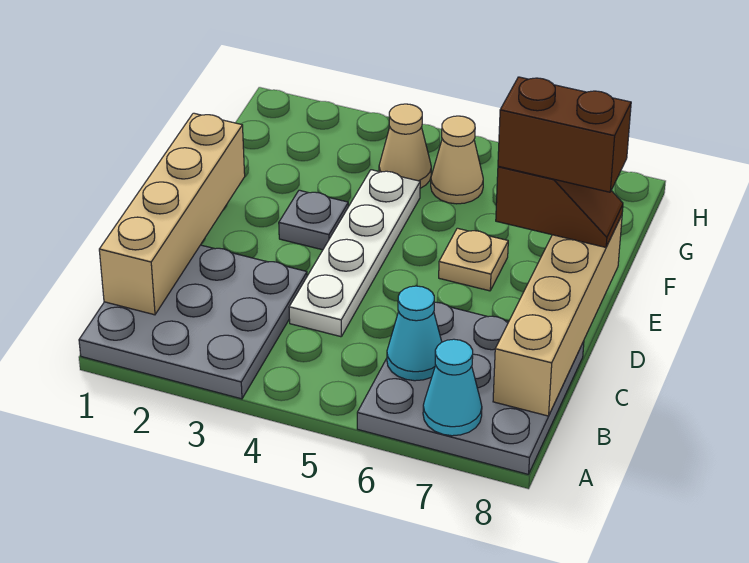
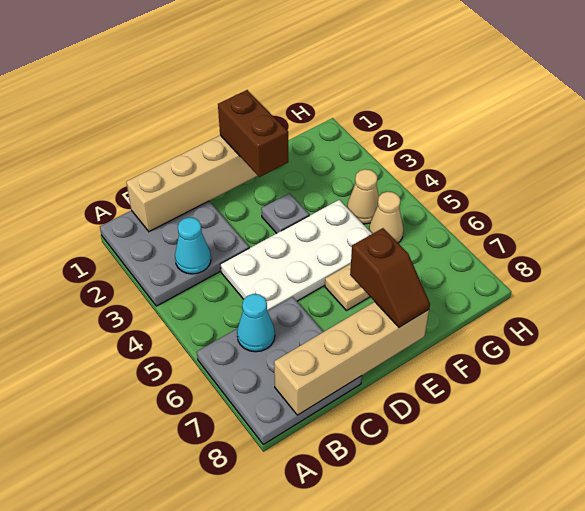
cyan cone A7 level 2 -> cyan cone B3 level 2
white plate C4:F4 level 1 -> white plate C4:F5 level 1
brown brick E7:E8 level 4 -> brown brick E1:E2 level 3

